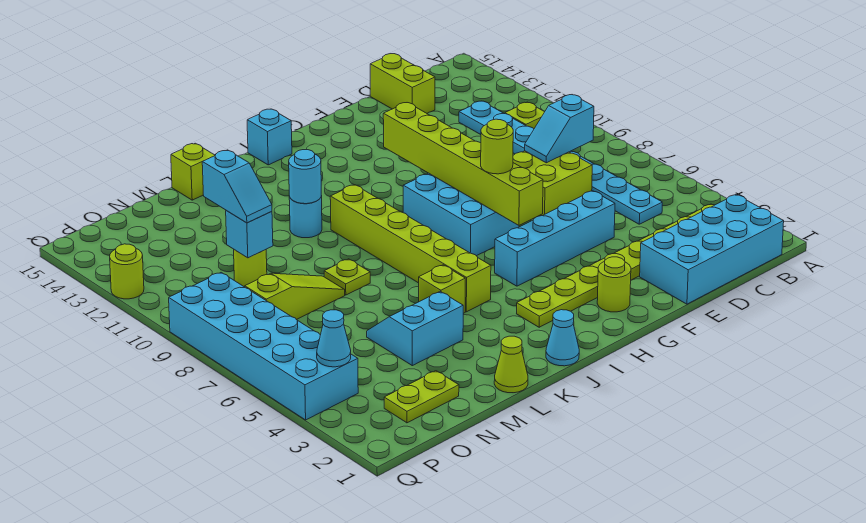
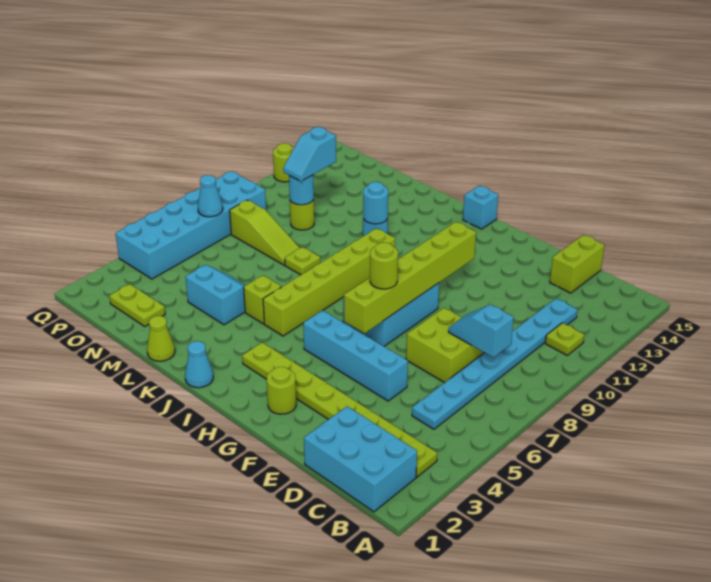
cyan brick B1:E2 level 1 -> cyan brick B1:D2 level 1
lime brick L15 level 1 -> none
cyan brick N10 level 2 -> cyan round brick N10 level 2
cyan cone P4 level 2 -> cyan cone P7 level 2

